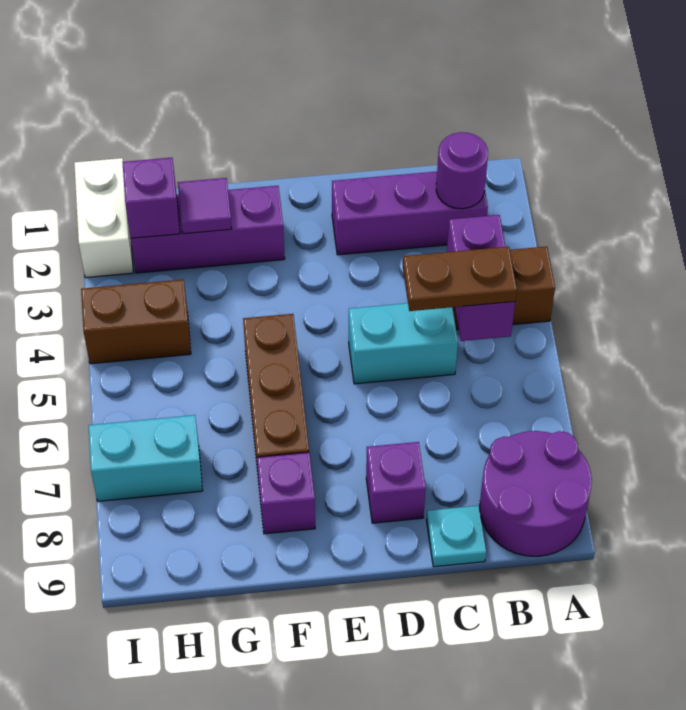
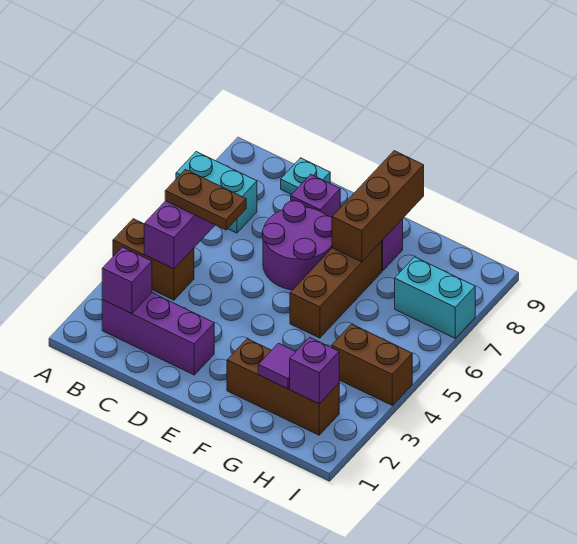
purple round brick A8:B9 level 1 -> purple round brick D6:E7 level 1
purple round brick B2 level 2 -> purple brick B2 level 2
cyan brick C5:D5 level 1 -> cyan brick A7:B7 level 1
purple brick F2:H2 level 1 -> brown brick F2:H2 level 1
none -> brown brick F7:F9 level 2
white brick I1:I2 level 1 -> none

